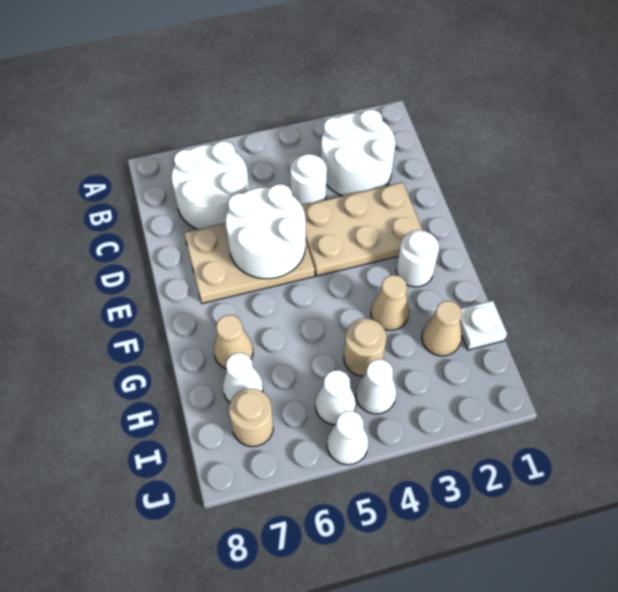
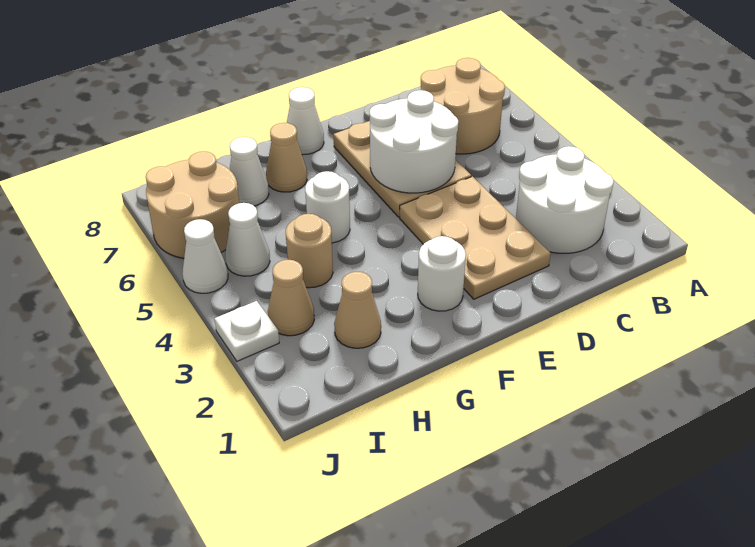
white round brick B6:C7 level 1 -> tan round brick B6:C7 level 1
white round brick C4 level 1 -> white round brick G5 level 1
tan cone G3 level 1 -> tan cone I3 level 1
white plate H1 level 1 -> white plate J3 level 1
white cone I4 level 1 -> white cone F8 level 1
tan round brick I7 level 1 -> tan round brick I6:J7 level 1

